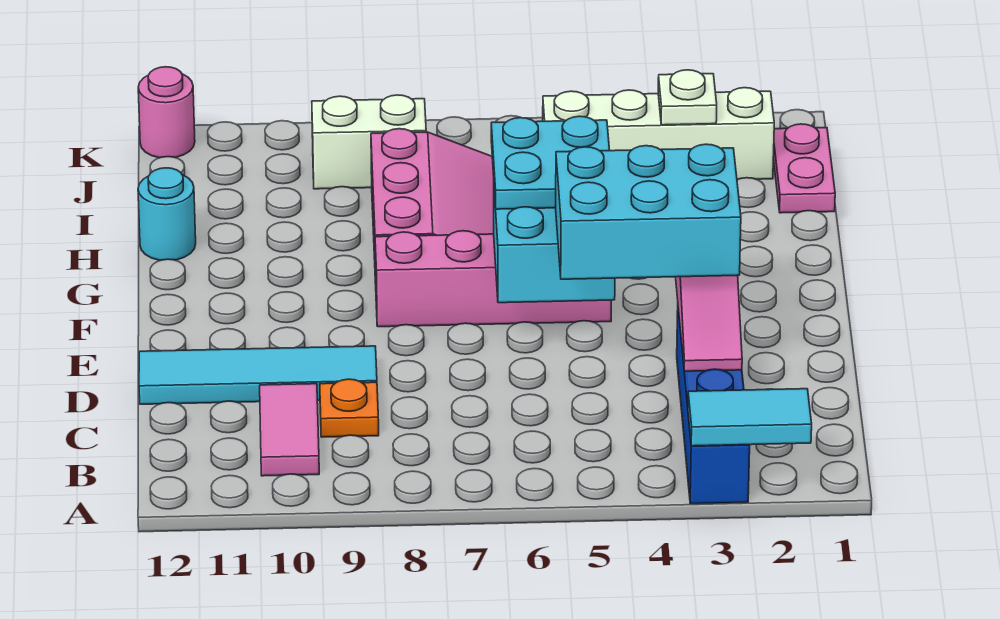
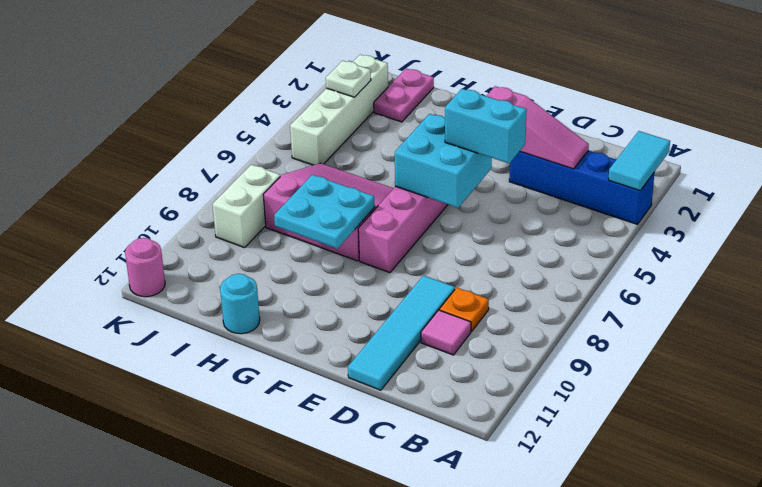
pink tile B10:C10 level 1 -> pink tile C10 level 1
cyan brick D3:E5 level 3 -> cyan brick D5:E5 level 3
cyan plate F5:G6 level 3 -> cyan plate G8:H9 level 2
pink plate I1:J1 level 1 -> pink plate I1:I2 level 1

